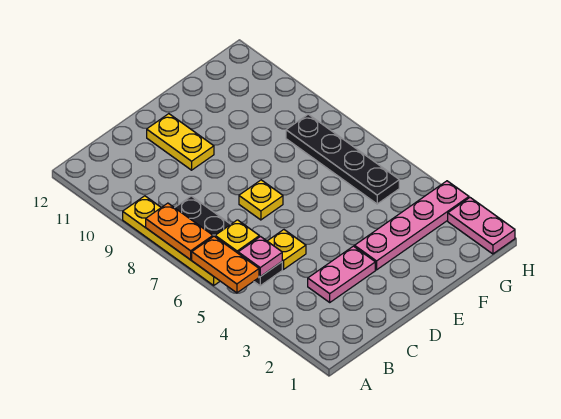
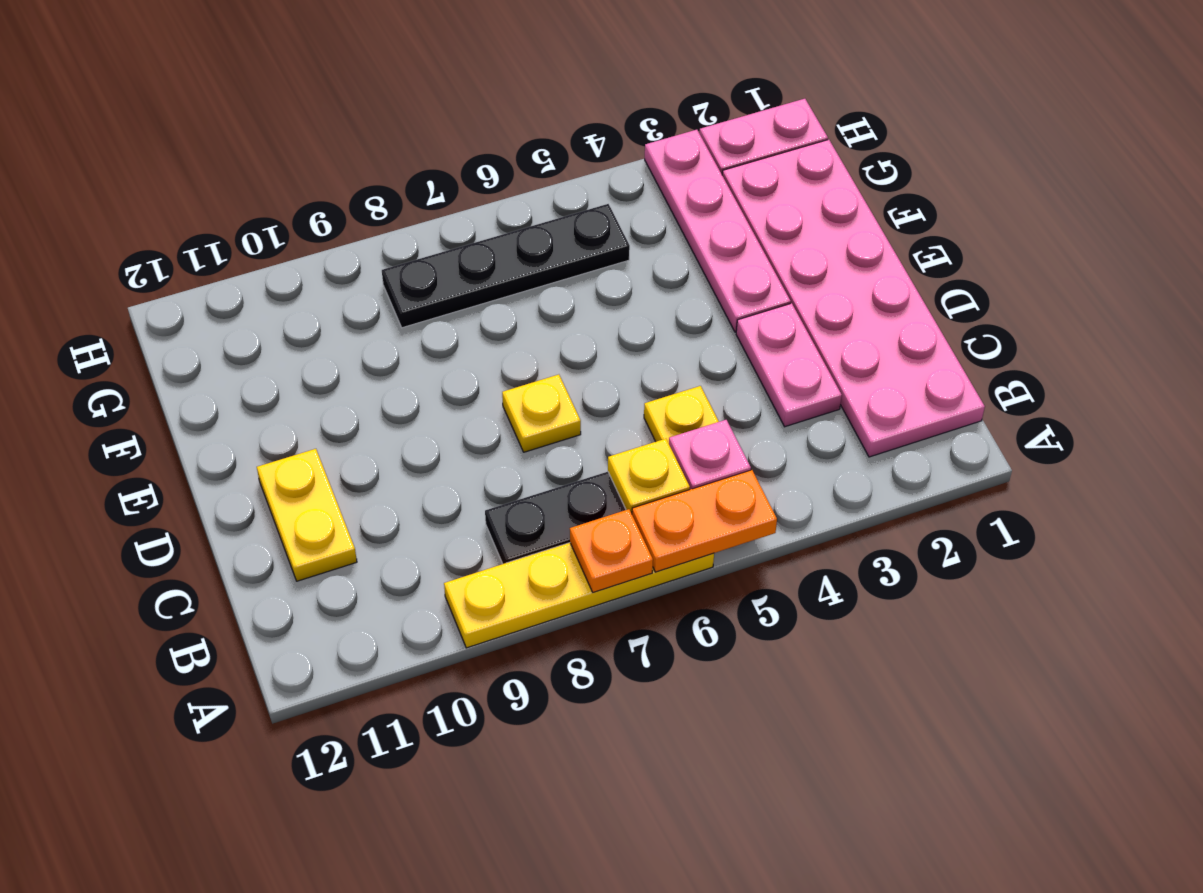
orange plate A7:A8 level 2 -> orange plate A7 level 2
none -> pink plate B1:G2 level 1
yellow plate D10:D11 level 1 -> yellow plate C11:D11 level 1

